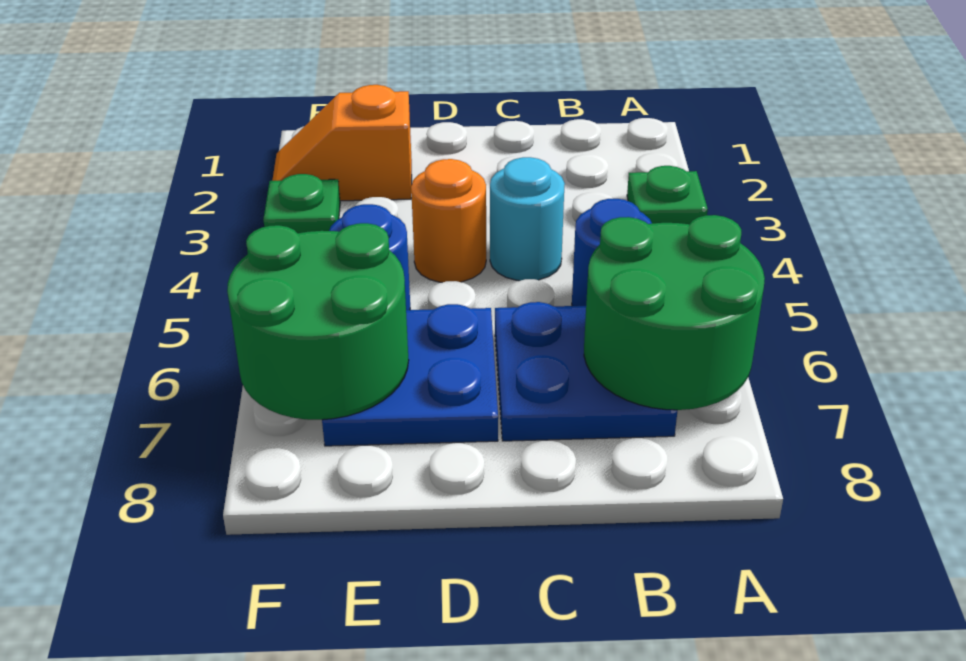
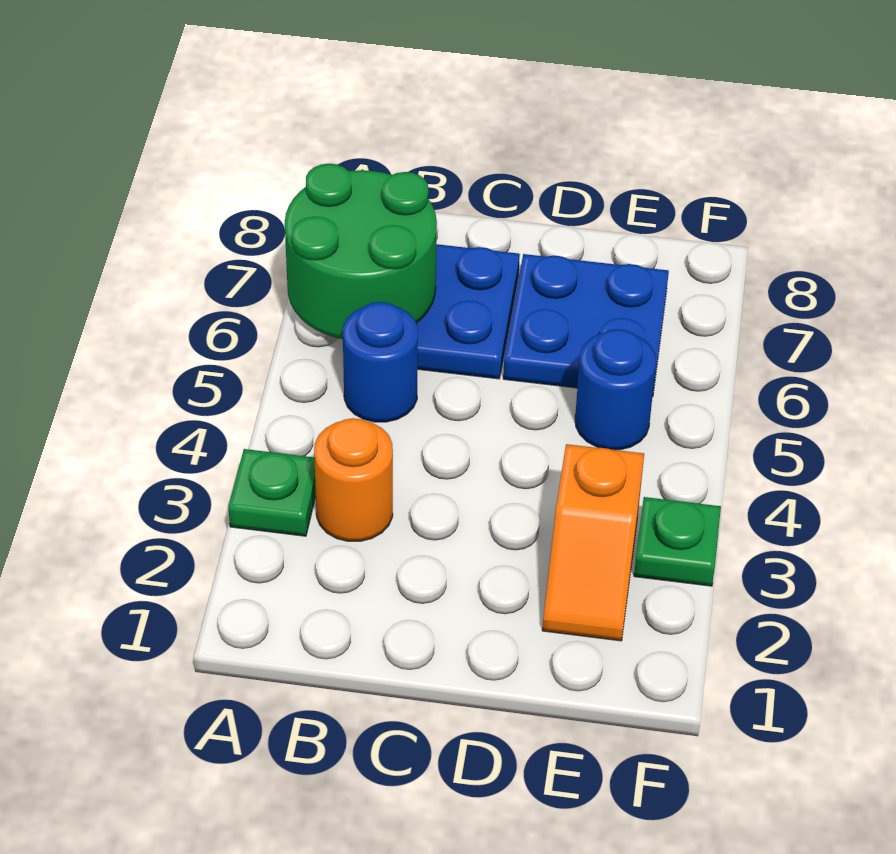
cyan round brick C4 level 1 -> none
orange round brick D4 level 1 -> orange round brick B3 level 1
orange slope E2:F2 level 1 top E -> orange slope E2:E3 level 1 top 3
green round brick E6:F7 level 2 -> none

